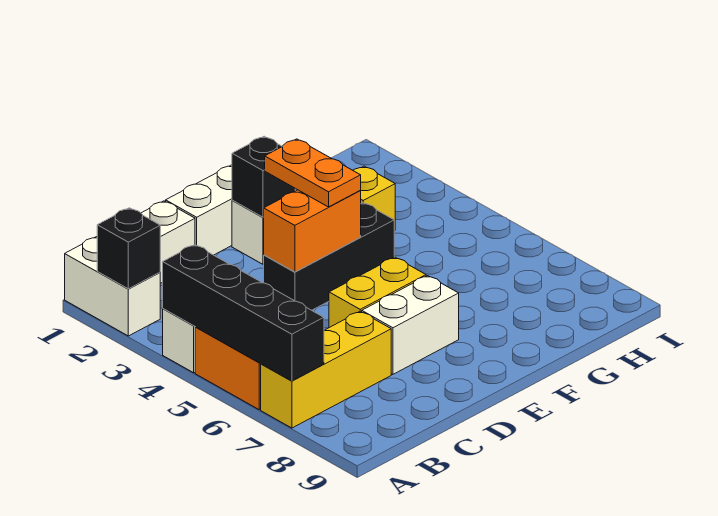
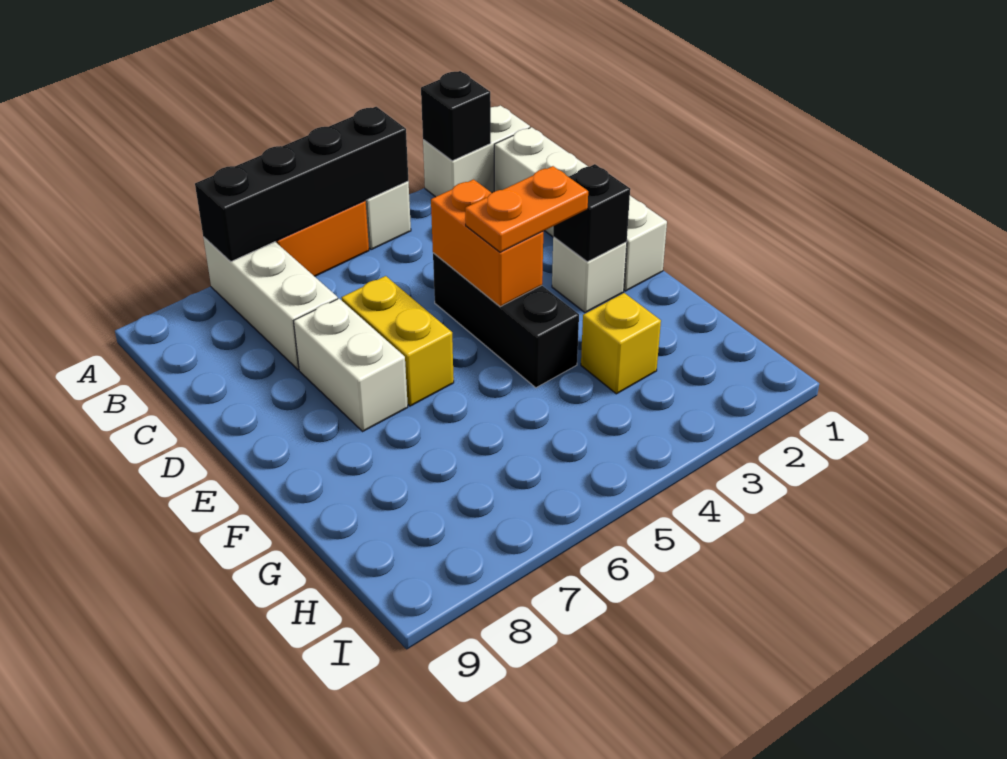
yellow brick A7:C7 level 1 -> white brick A7:C7 level 1

